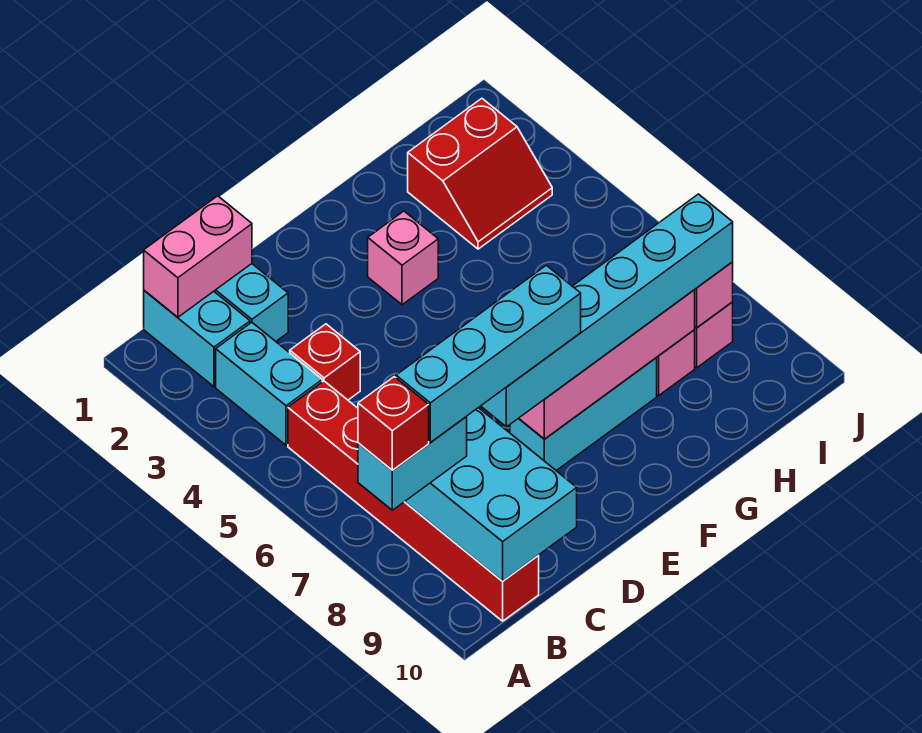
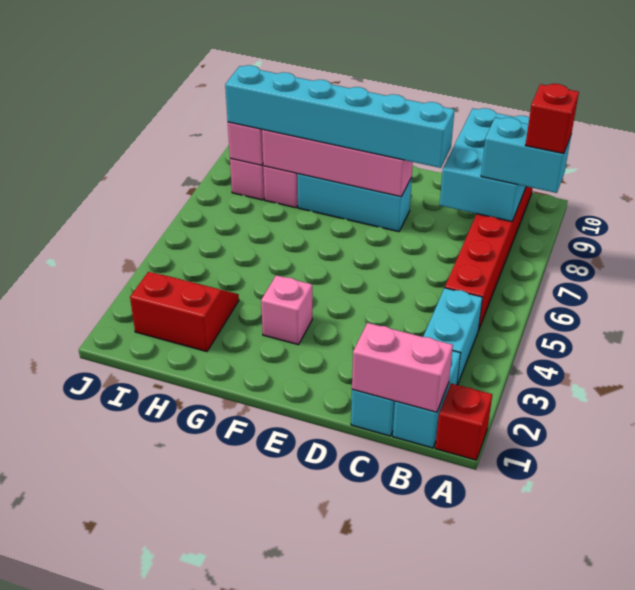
cyan brick B8:E8 level 4 -> none
red brick C4 level 1 -> red brick A1 level 1

